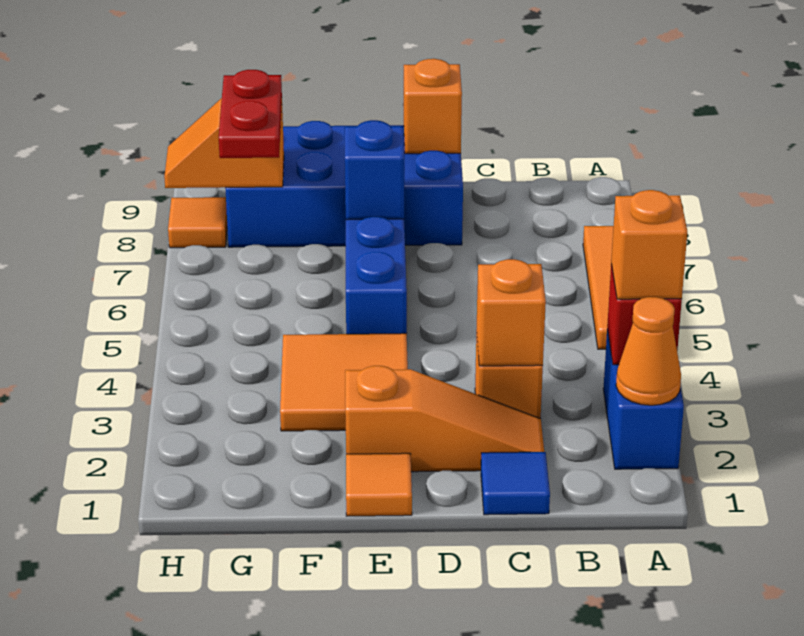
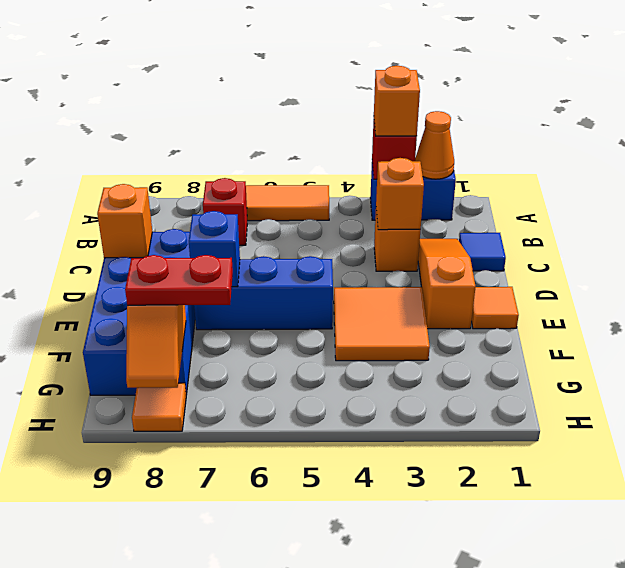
none -> red brick B7 level 1

